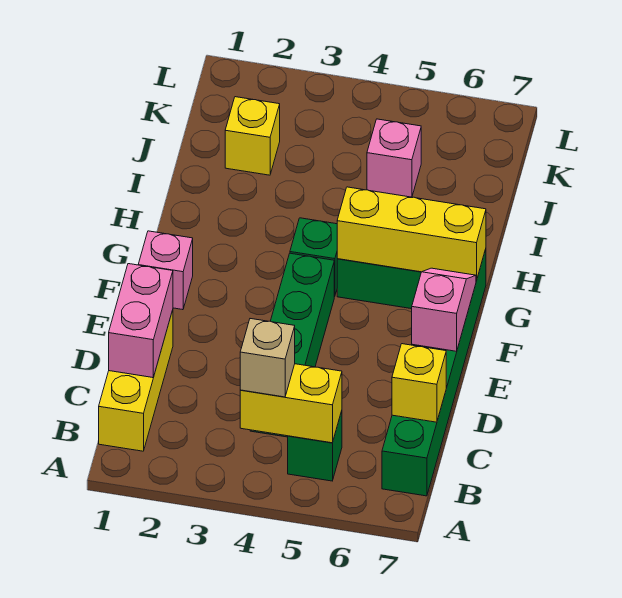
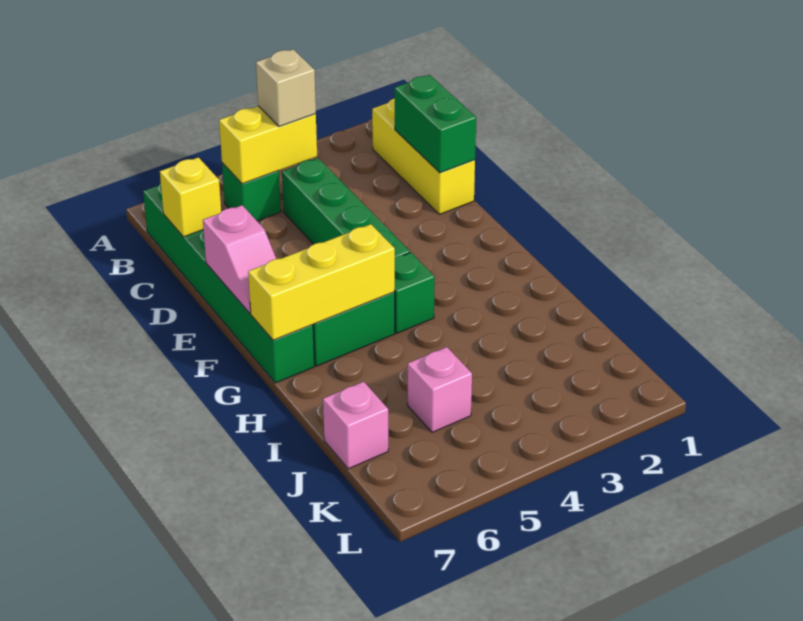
pink brick C1:D1 level 2 -> green brick C1:D1 level 2
pink brick F1 level 1 -> pink brick J7 level 1
yellow brick J2 level 1 -> none

